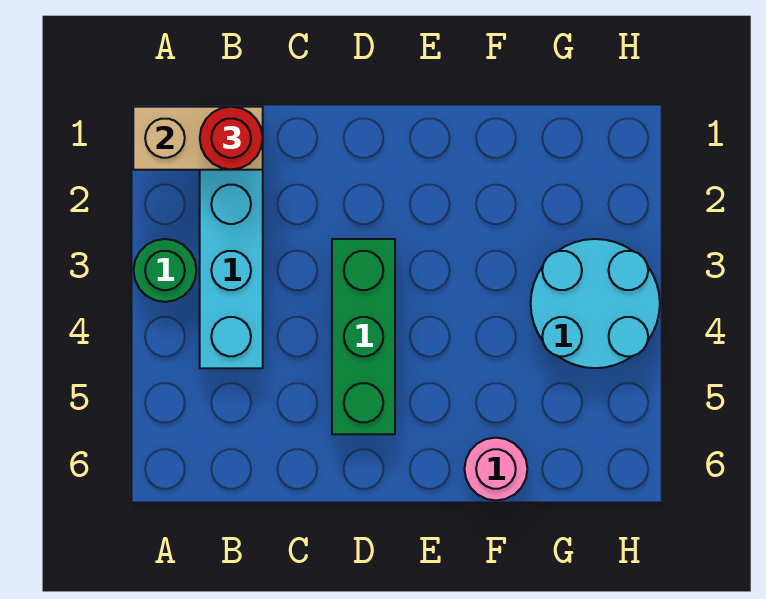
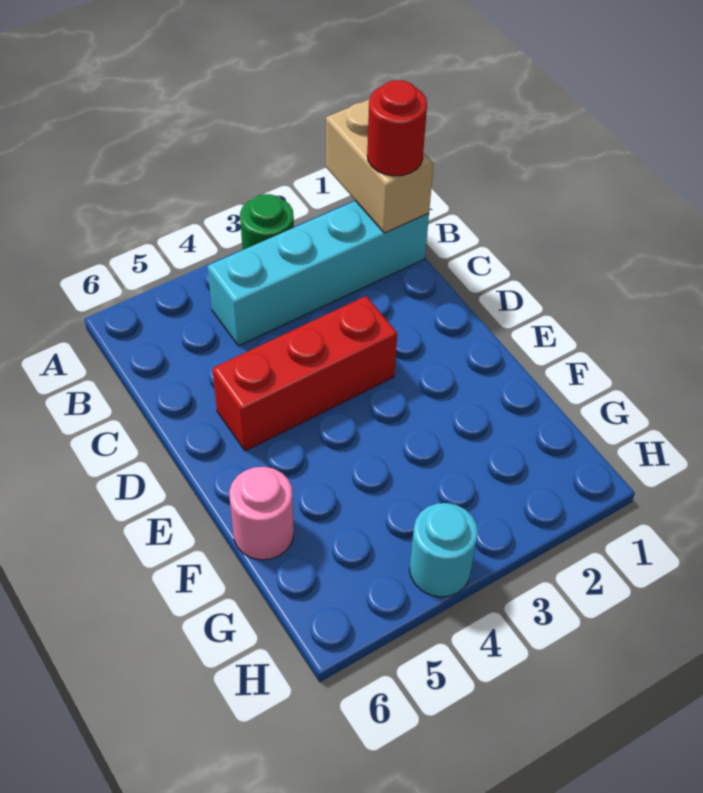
green brick D3:D5 level 1 -> red brick D3:D5 level 1
cyan round brick G3:H4 level 1 -> cyan round brick H4 level 1

